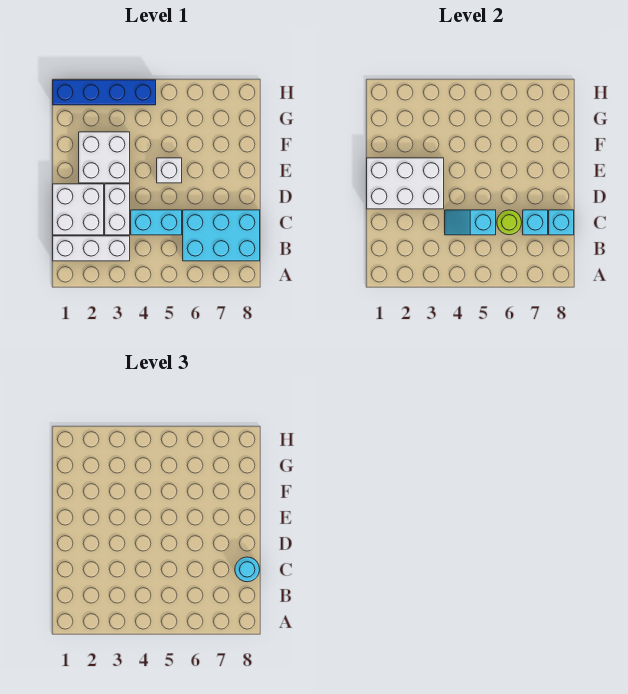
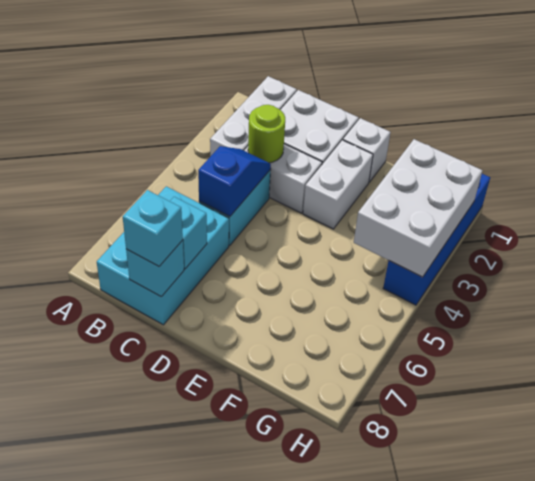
cyan slope C4:C5 level 2 top 5 -> blue slope C4:C5 level 2 top 5
lime round brick C6 level 2 -> lime round brick C3 level 2
cyan round brick C8 level 3 -> cyan brick C8 level 3
white brick D1:E3 level 2 -> white brick G2:H4 level 2
white brick E2:F3 level 1 -> white brick E2:E3 level 1
white brick E5 level 1 -> white brick E1 level 1

